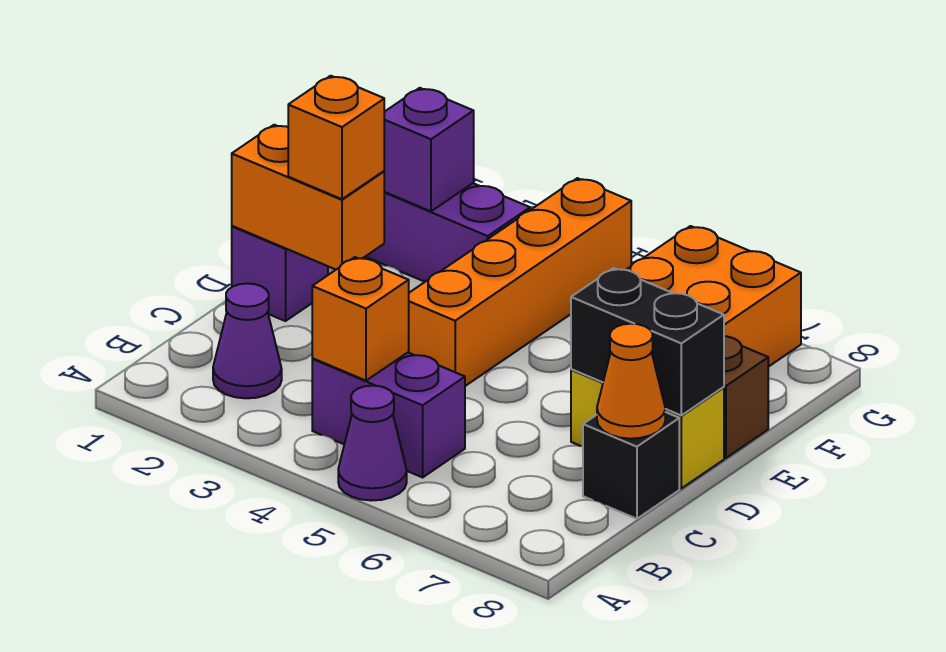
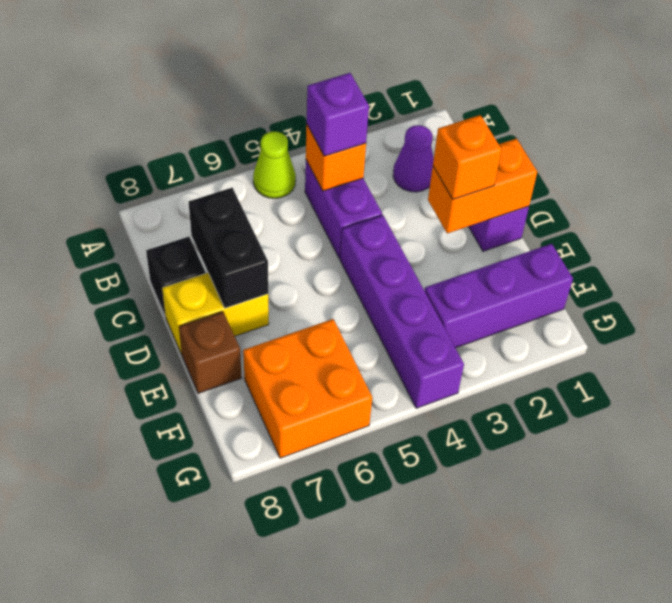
purple cone A5 level 1 -> lime cone A5 level 1
purple brick B4:B5 level 1 -> purple brick B4:C4 level 1
orange cone C8 level 2 -> none
orange brick D4:G4 level 1 -> purple brick D4:G4 level 1
black brick D7:D8 level 2 -> black brick C7:D7 level 2
purple brick F2 level 2 -> purple brick B4 level 3

